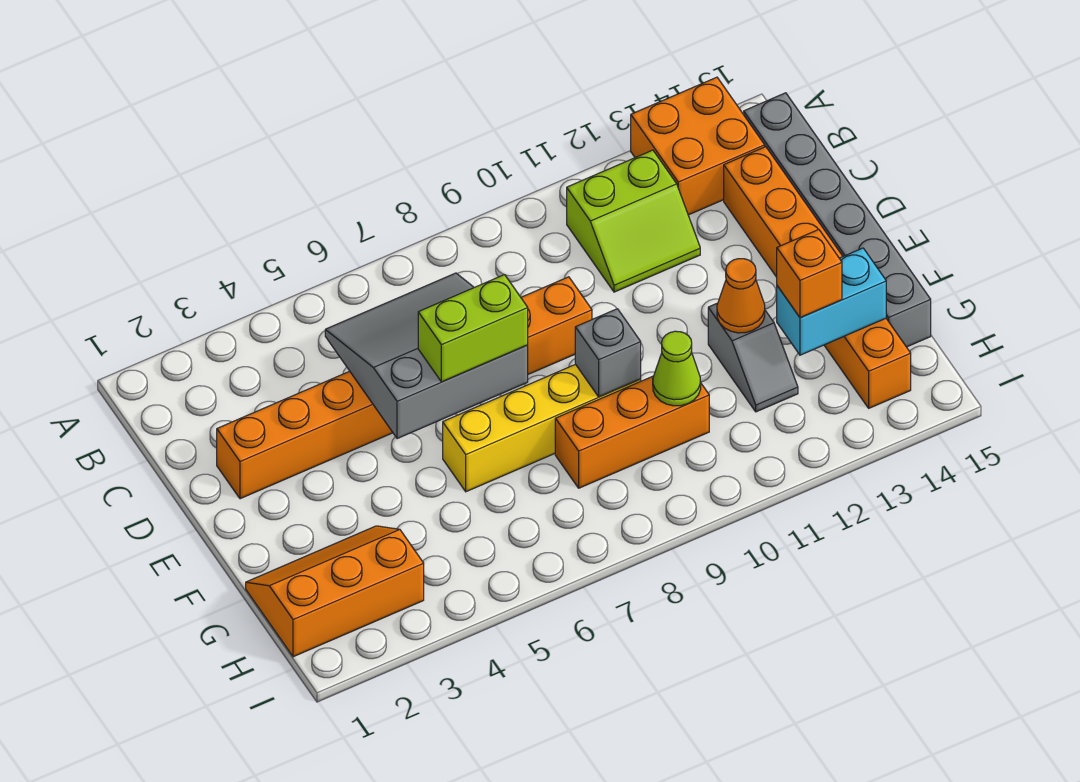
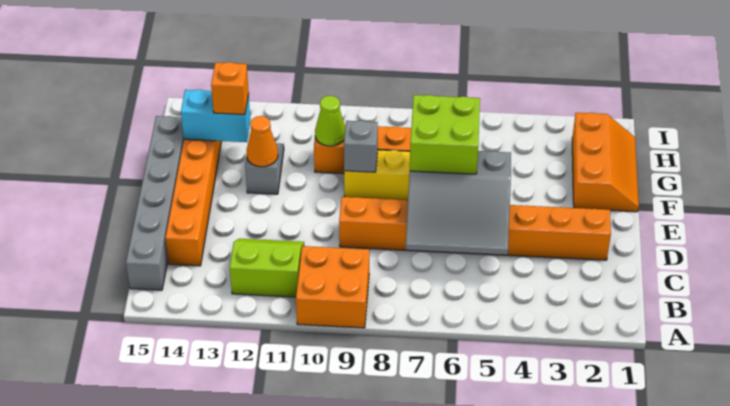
orange brick A13:B14 level 1 -> orange brick A9:B10 level 1
lime brick E6:E7 level 3 -> lime brick E6:F7 level 3
orange slope G1:H3 level 1 top H -> orange slope F1:H2 level 1 top 2

